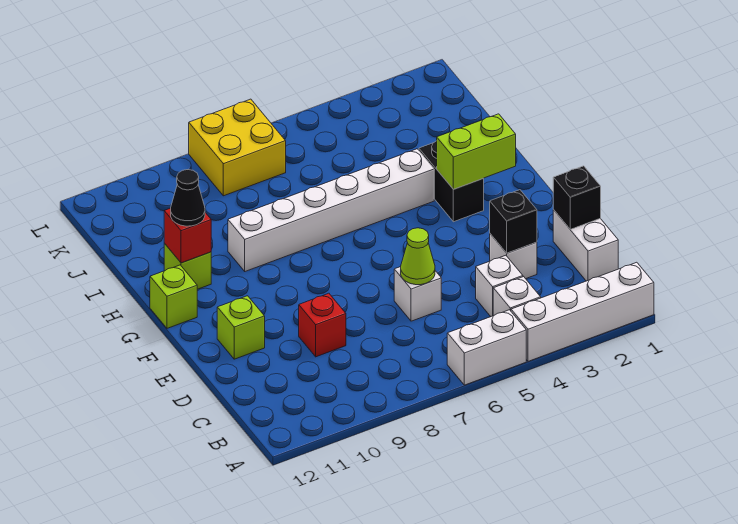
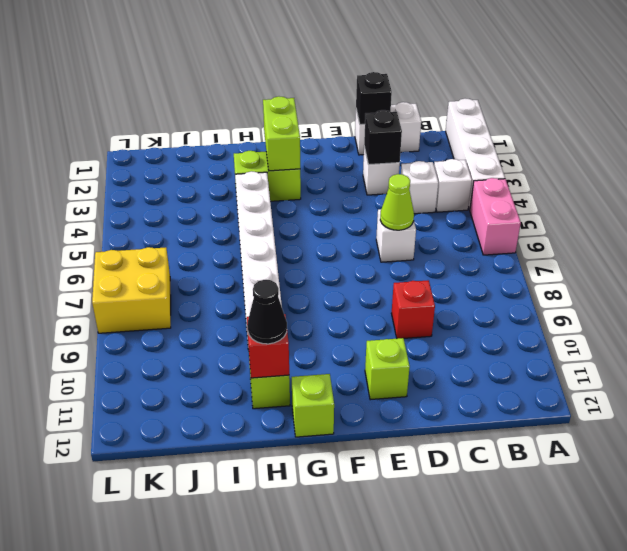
white brick A5:A6 level 1 -> pink brick A5:A6 level 1
black brick G3:H3 level 1 -> lime brick G3:H3 level 1

